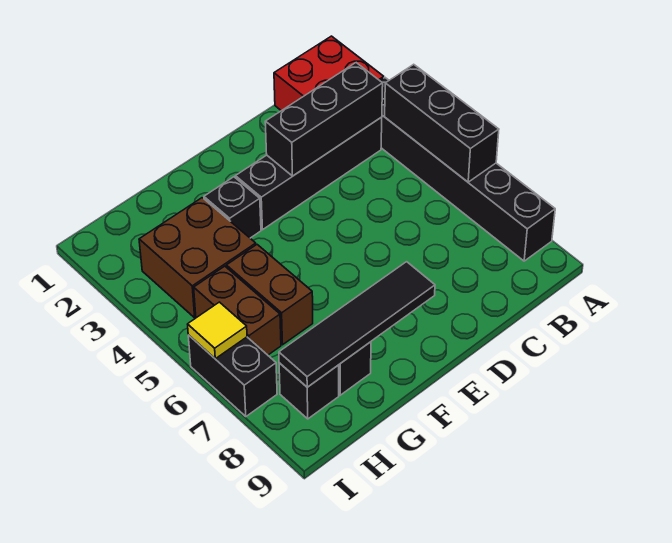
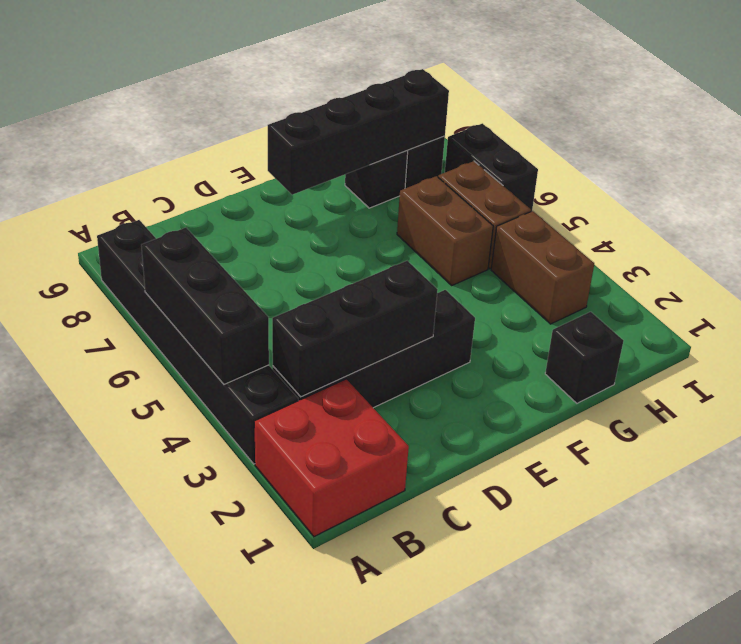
black tile E8:H8 level 2 -> black brick E8:H8 level 2
black brick F3 level 1 -> black brick G1 level 1
brown brick G3:H4 level 1 -> brown brick H3:H4 level 1
yellow tile I6 level 2 -> none

